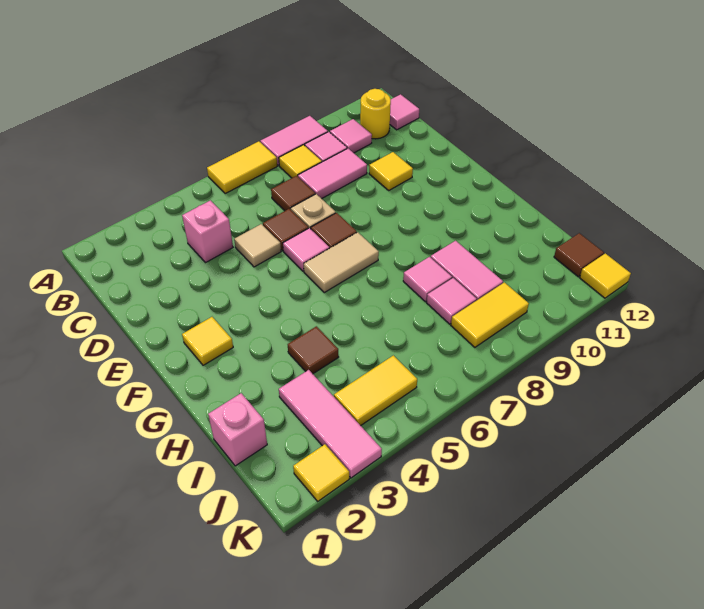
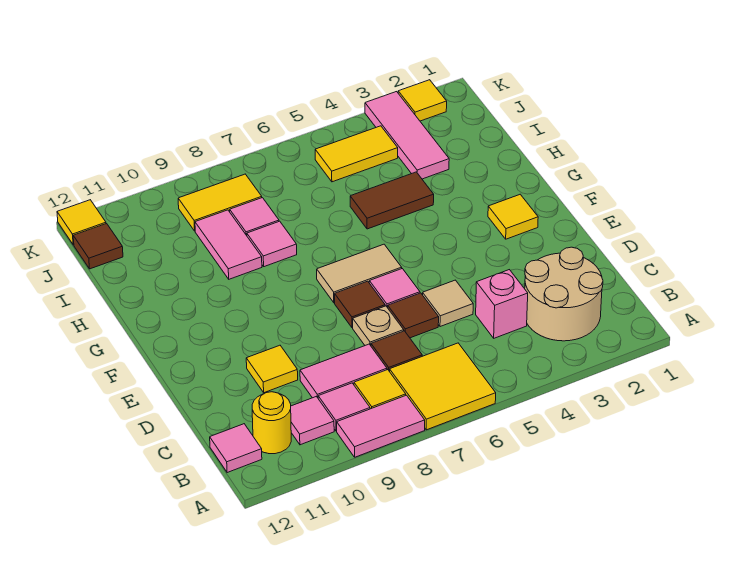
yellow tile A6:A7 level 1 -> yellow tile A6:B7 level 1
none -> tan round brick B2:C3 level 1
brown tile H4 level 1 -> brown tile H4:H5 level 1
pink brick I1 level 1 -> none

